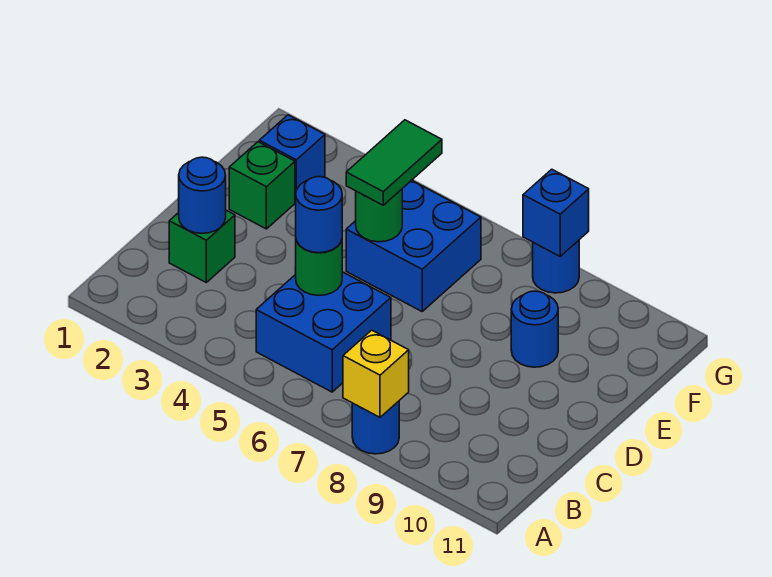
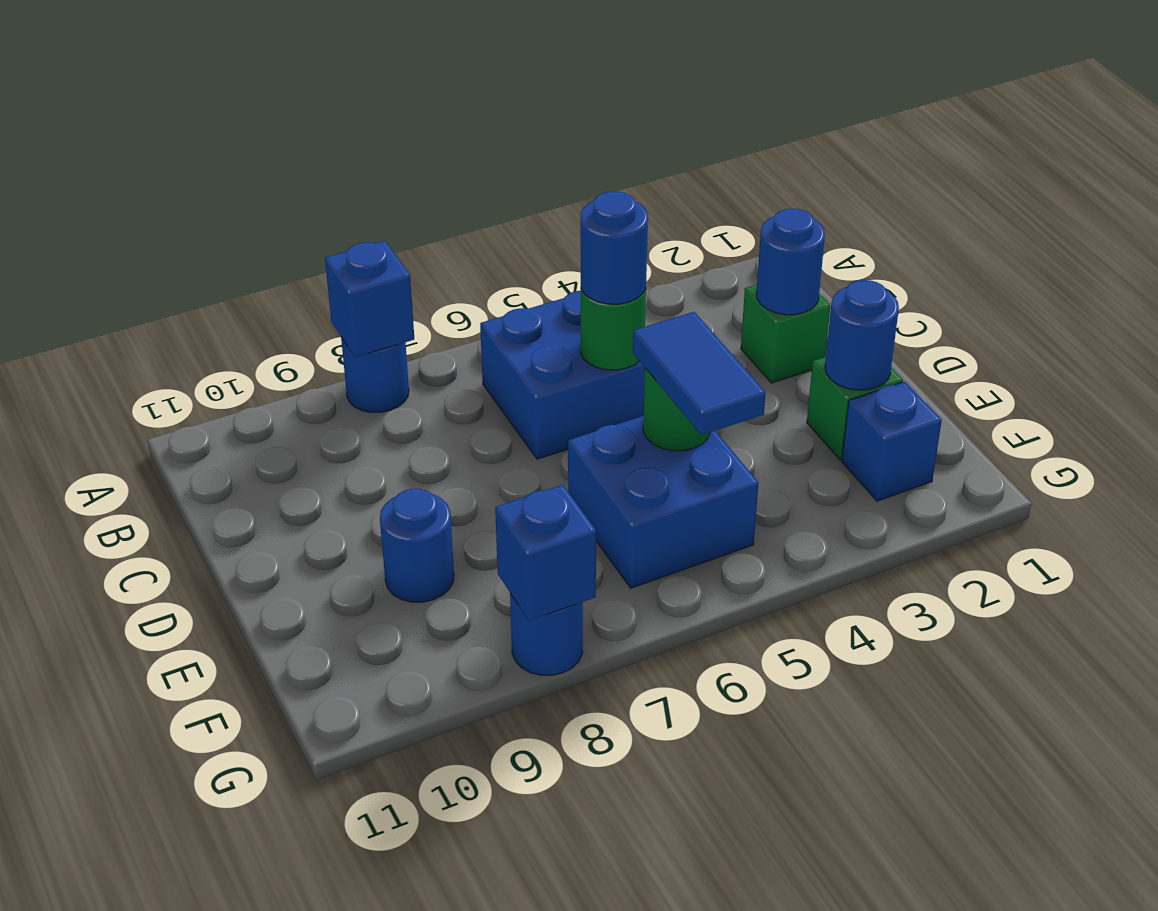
yellow brick A8 level 2 -> blue brick A8 level 2
none -> blue round brick E2 level 2
green tile E5:F5 level 3 -> blue tile E5:F5 level 3

